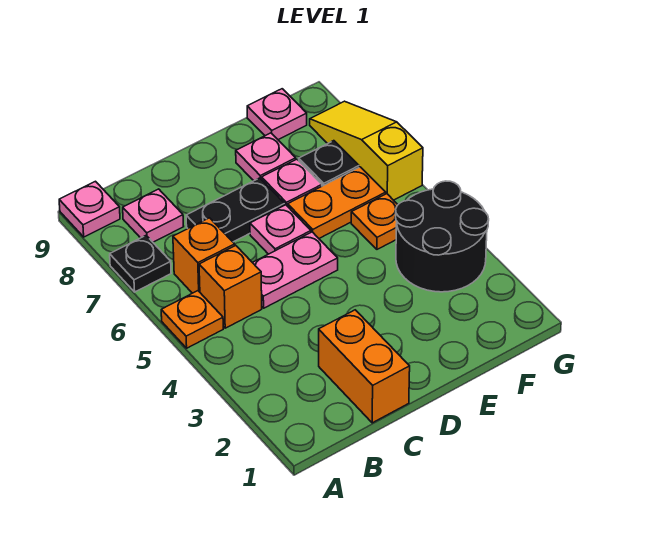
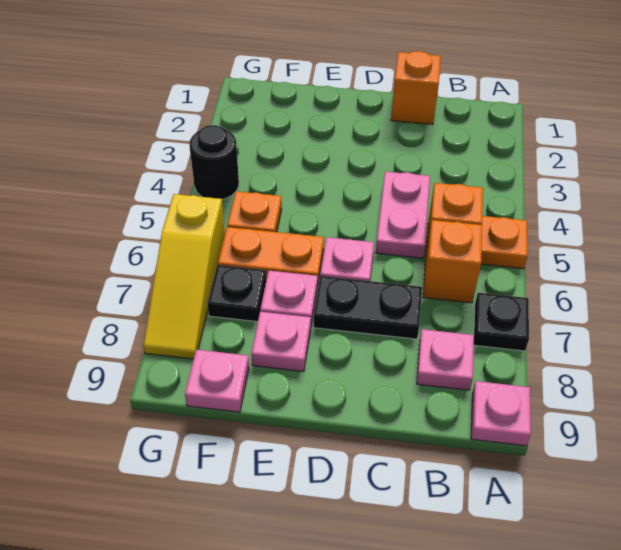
orange brick C1:C2 level 1 -> orange brick C1 level 1
pink plate C5:D5 level 1 -> pink plate C4:C5 level 1
black round brick F3:G4 level 1 -> black round brick G4 level 1

